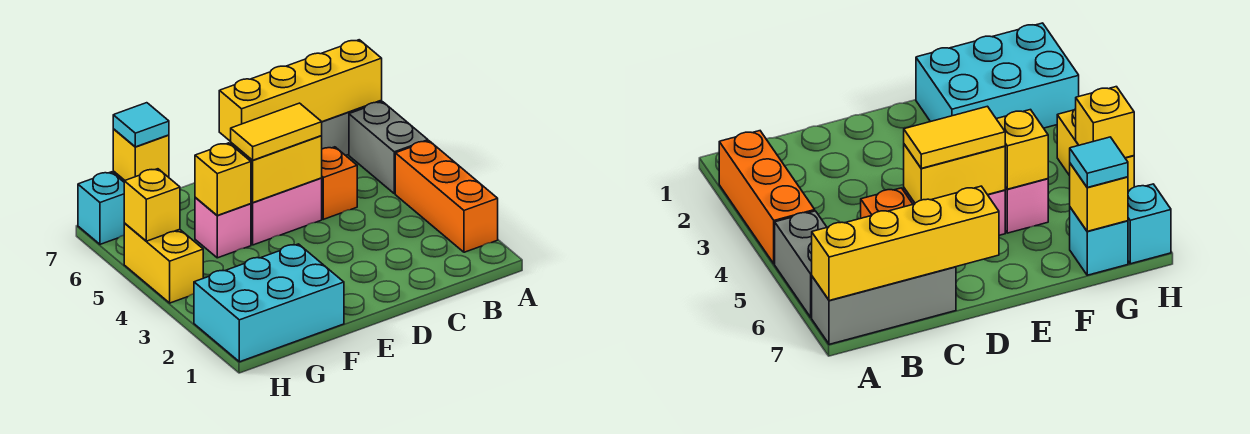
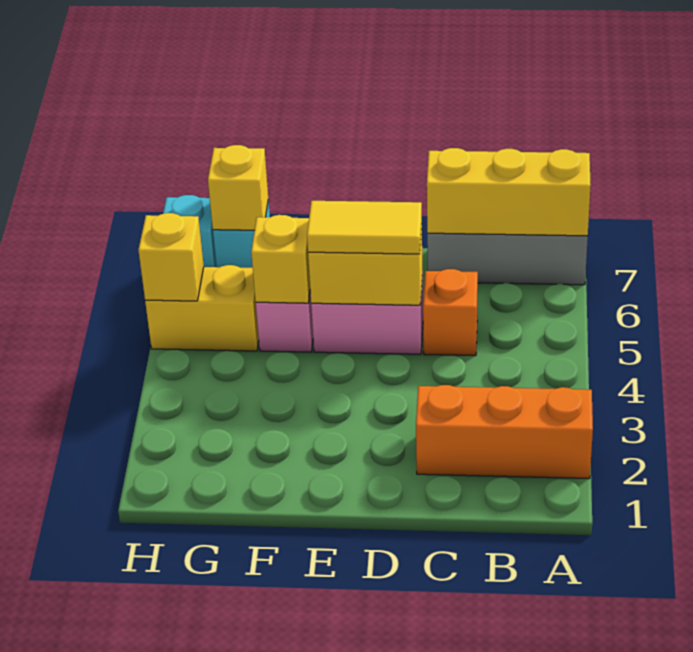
orange brick A2:A4 level 1 -> orange brick A2:C2 level 1
grey brick A5:A6 level 1 -> none
yellow brick A7:D7 level 2 -> yellow brick A7:C7 level 2
cyan brick F1:H2 level 1 -> none
cyan tile G7 level 3 -> none
yellow brick H4:H5 level 1 -> yellow brick G5:H5 level 1

